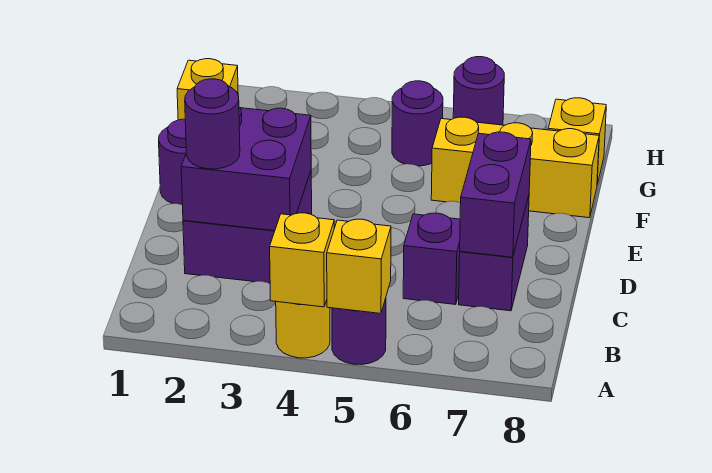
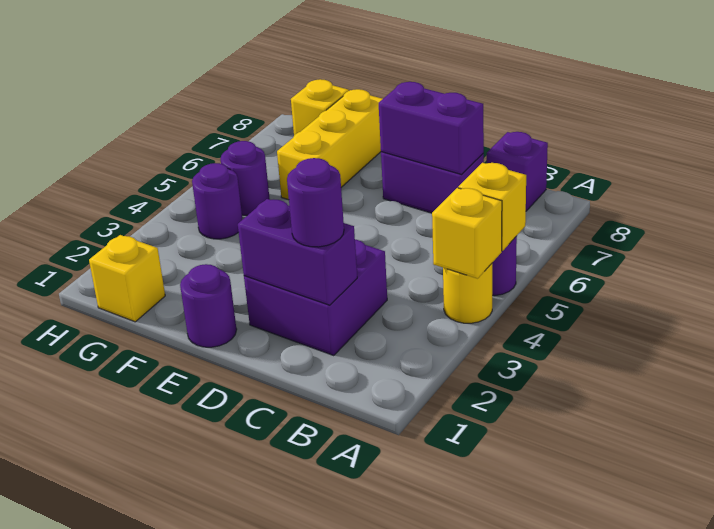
purple brick C2:D3 level 2 -> purple brick C2:D2 level 2
purple brick C6 level 1 -> purple brick B8 level 1
purple round brick H6 level 1 -> purple round brick G4 level 1

